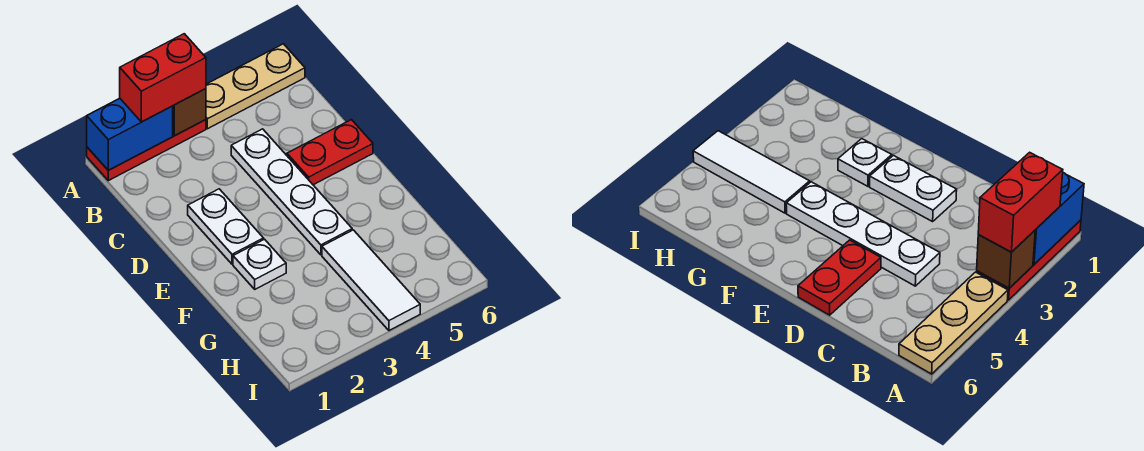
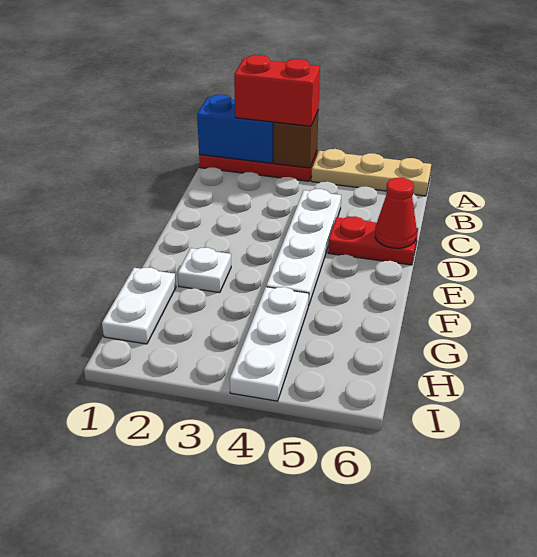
white plate D2:E2 level 1 -> white plate G1:H1 level 1
none -> red cone D6 level 2
white tile G4:I4 level 1 -> white plate G4:I4 level 1

